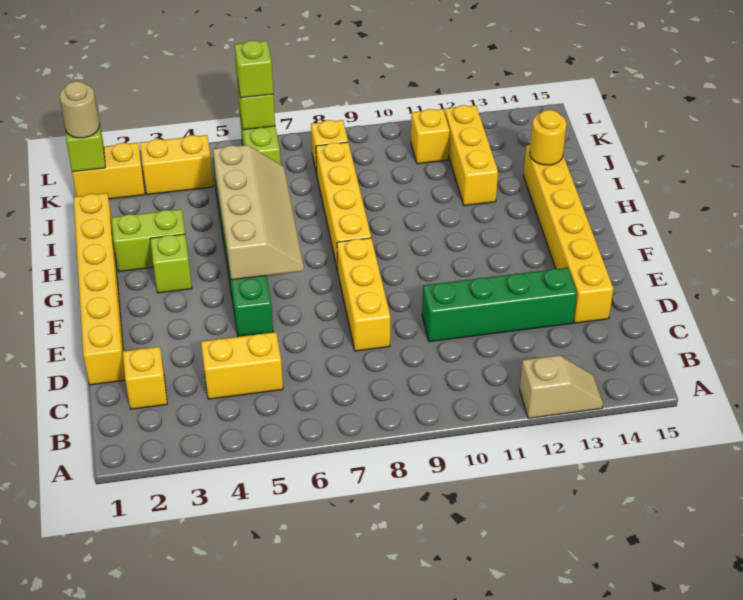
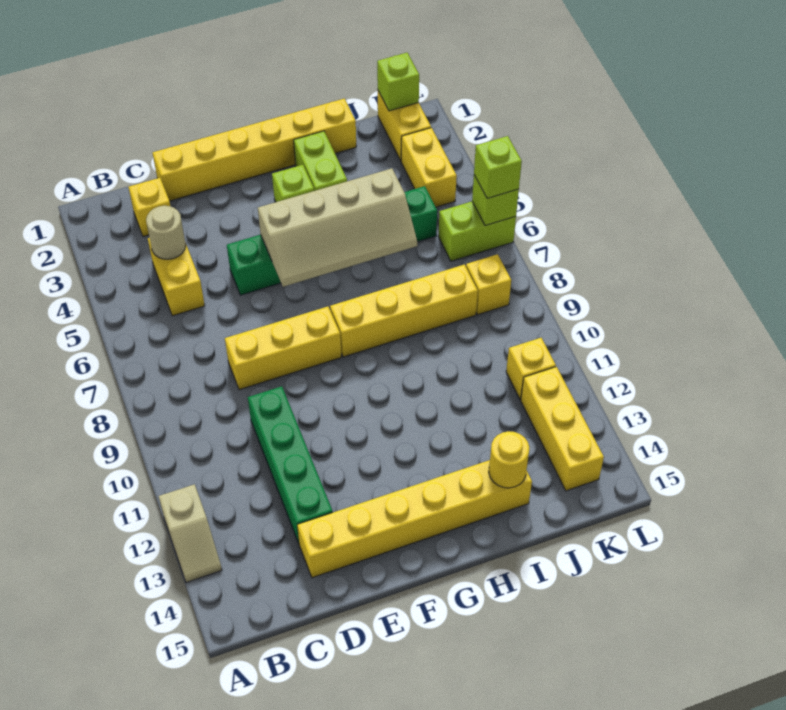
yellow brick I12:K12 level 1 -> yellow brick K12:K14 level 1
tan round brick K1 level 3 -> tan round brick C4 level 2

